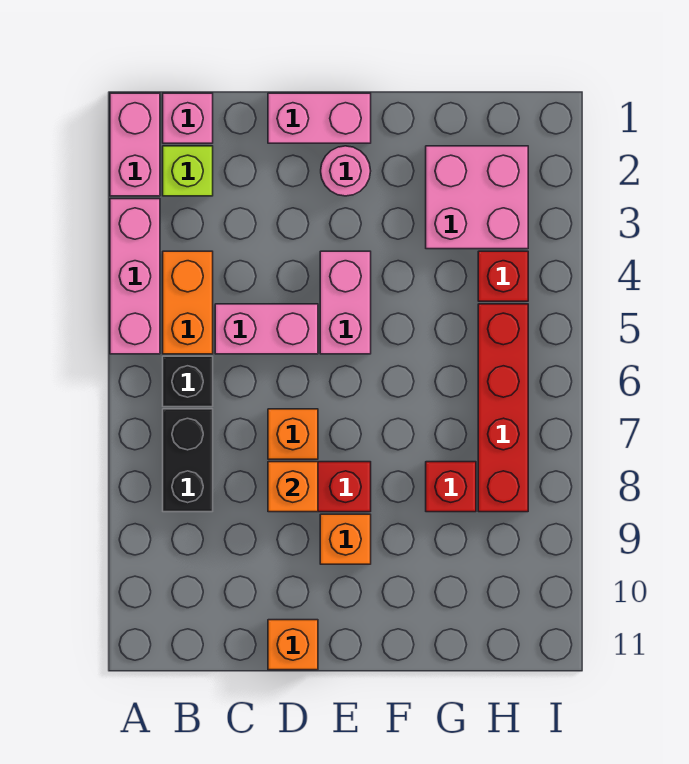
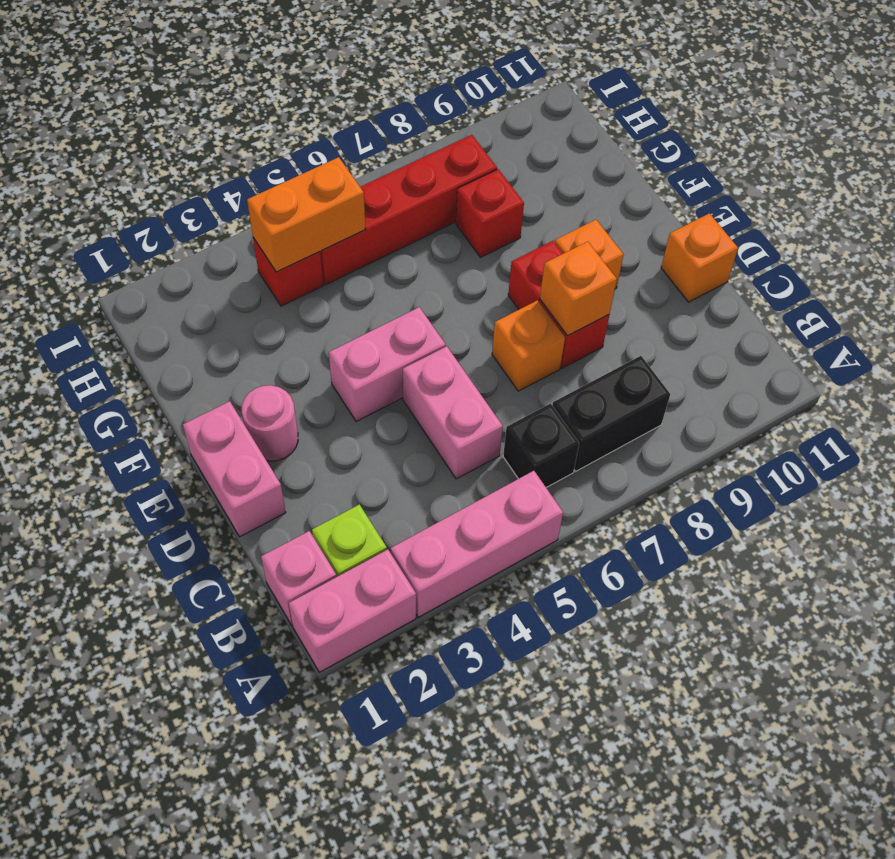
orange brick B4:B5 level 1 -> orange brick H4:H5 level 2
pink brick G2:H3 level 1 -> none

